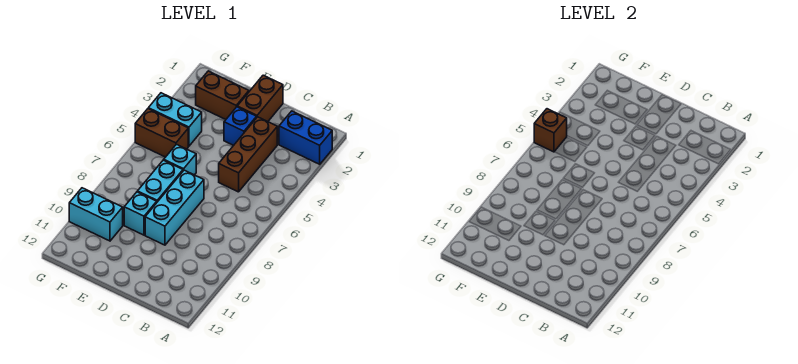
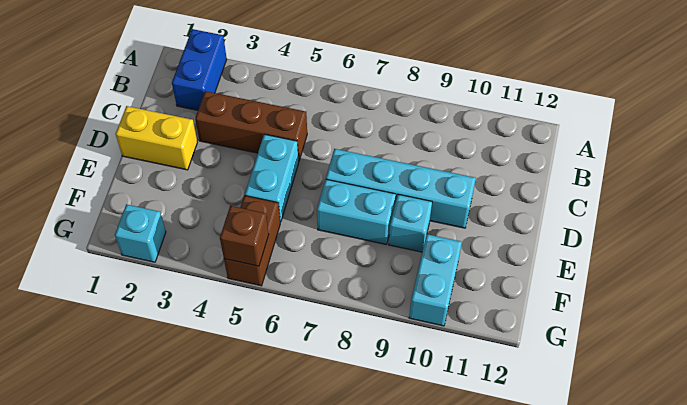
brown brick D1:D2 level 1 -> yellow brick D1:D2 level 1
blue brick D3 level 1 -> none
cyan brick D7:D9 level 1 -> cyan brick D7:D10 level 1
brown brick E2:F2 level 1 -> none
cyan brick E6 level 1 -> cyan brick G2 level 1
cyan brick F4:G4 level 1 -> cyan brick D5:E5 level 1

